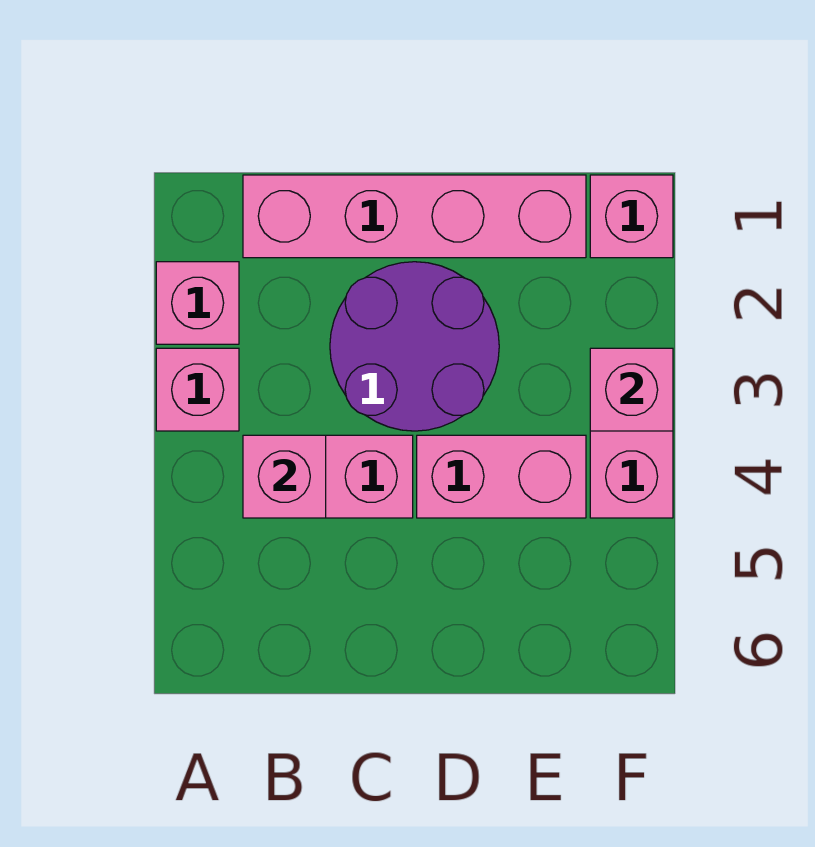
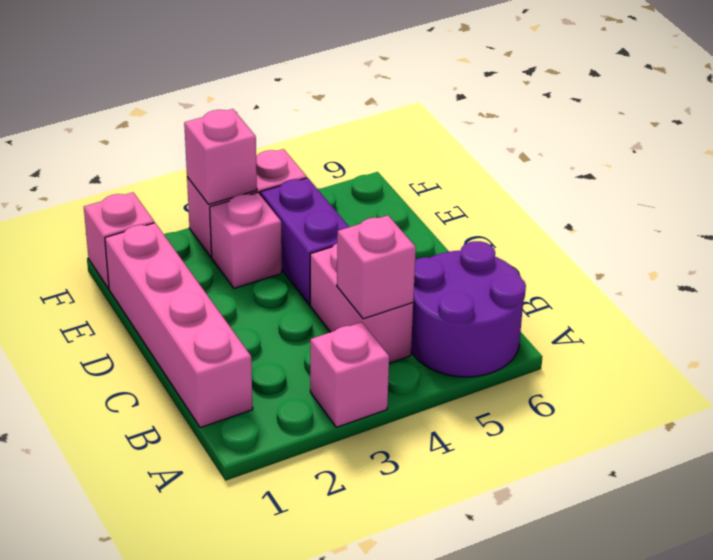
pink brick A2 level 1 -> pink brick E3 level 1
purple round brick C2:D3 level 1 -> purple round brick A5:B6 level 1
pink brick D4:E4 level 1 -> purple brick D4:E4 level 1

